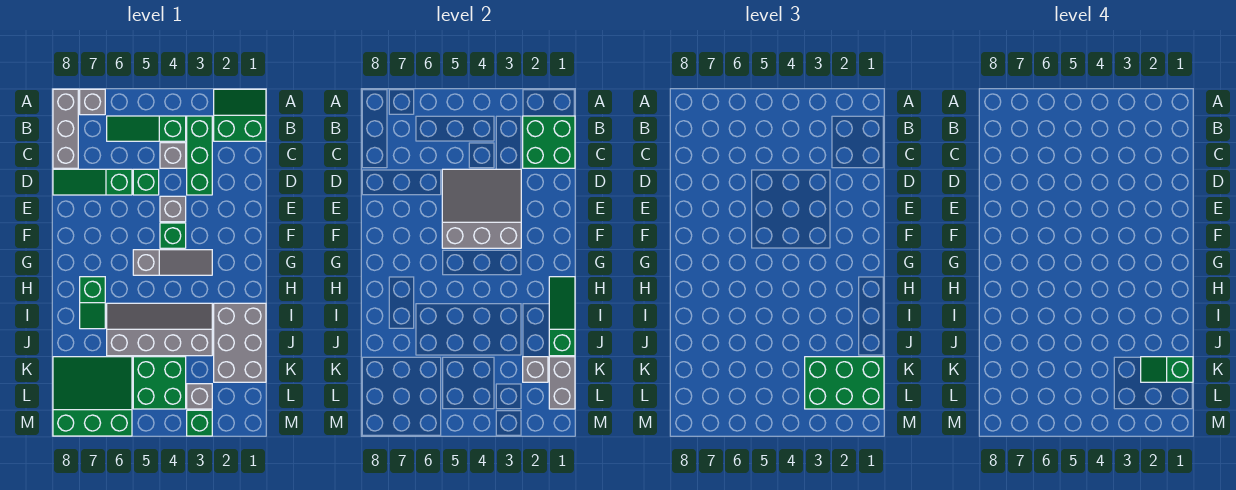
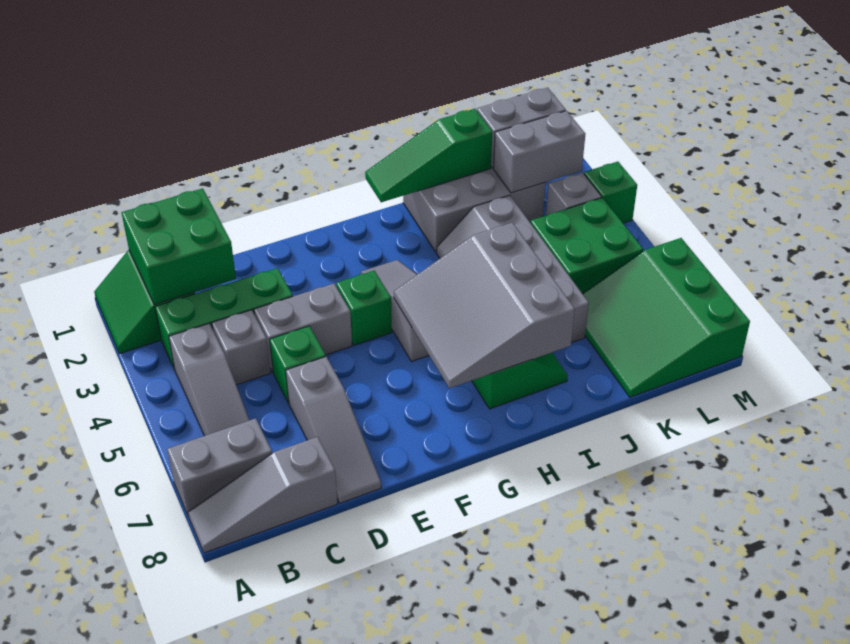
grey brick A7 level 1 -> grey brick A7:B7 level 1
grey brick A8:C8 level 1 -> grey slope A8:C8 level 1 top C
green slope B4:B6 level 1 top 4 -> grey slope B4:B6 level 1 top 4
grey slope D3:F5 level 2 top F -> grey slope G5:I7 level 2 top I
green slope D6:D8 level 1 top 6 -> grey slope D6:D8 level 1 top 6
grey brick E4 level 1 -> grey brick D4:E4 level 1
green brick K1:L3 level 3 -> none
green slope K1:K2 level 4 top 1 -> none
grey brick K2 level 2 -> grey brick K2:L2 level 2

